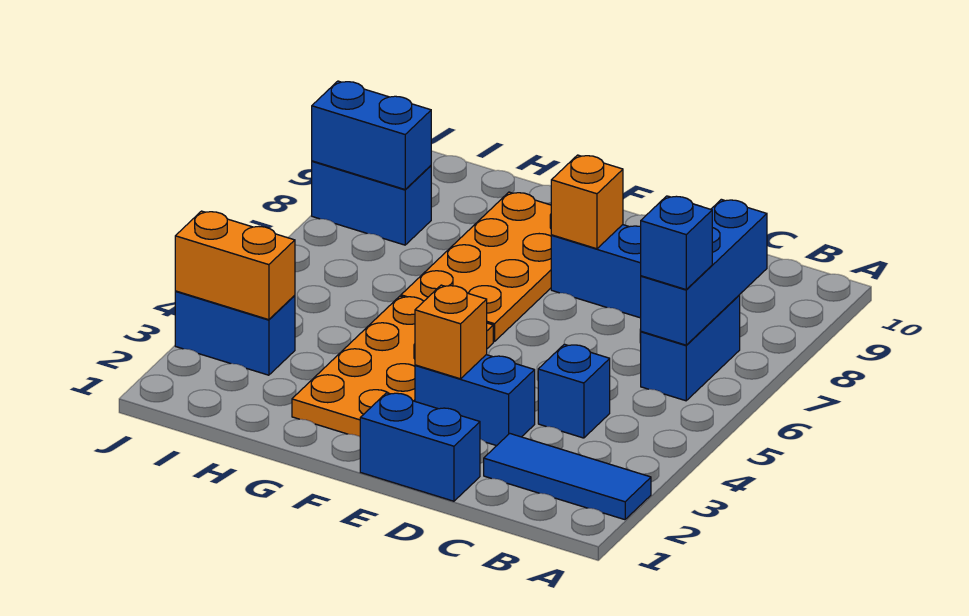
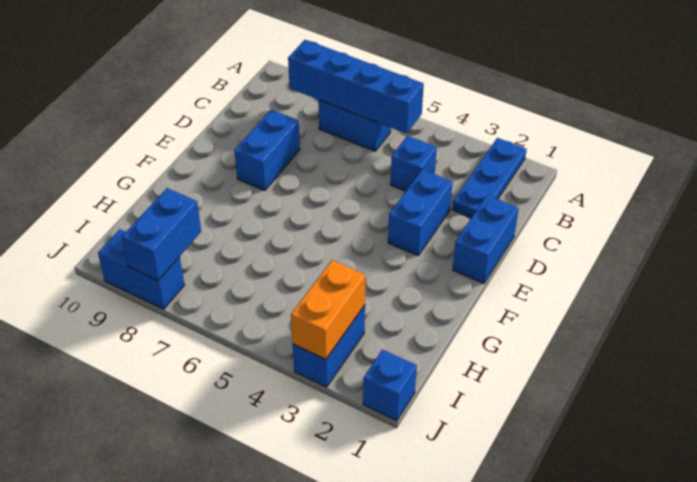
blue tile A2:C2 level 1 -> blue plate A2:C2 level 1
blue brick B6:B8 level 2 -> blue brick B5:B8 level 2
blue brick B6 level 3 -> blue brick J1 level 1
orange brick E3 level 2 -> none
orange brick E8 level 2 -> none
orange plate F2:G5 level 1 -> none
orange plate F6:G9 level 1 -> none
blue brick I8:J8 level 1 -> blue brick J8:J9 level 1

